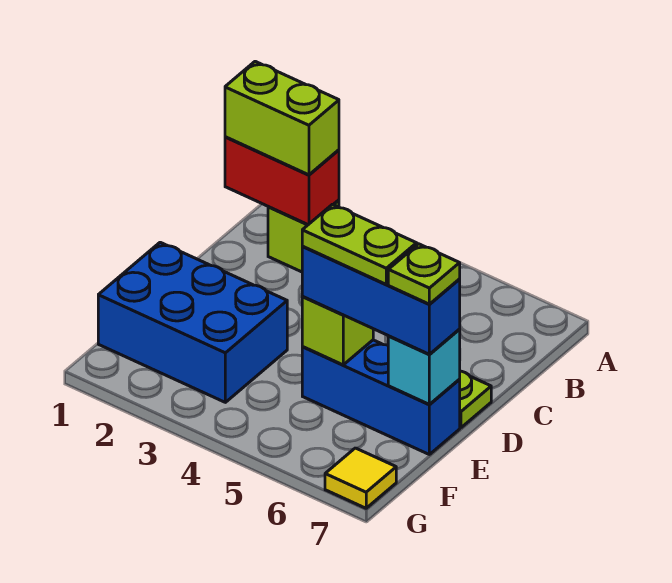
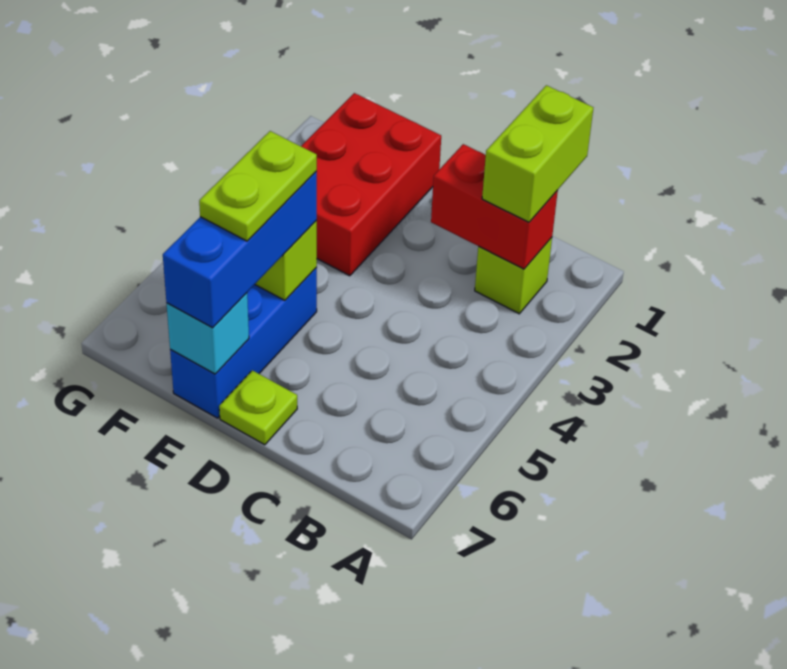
red brick B1:B2 level 2 -> red brick B2:C2 level 2
blue brick E1:F3 level 1 -> red brick E1:F3 level 1
lime plate E7 level 4 -> none
yellow tile G7 level 1 -> none

